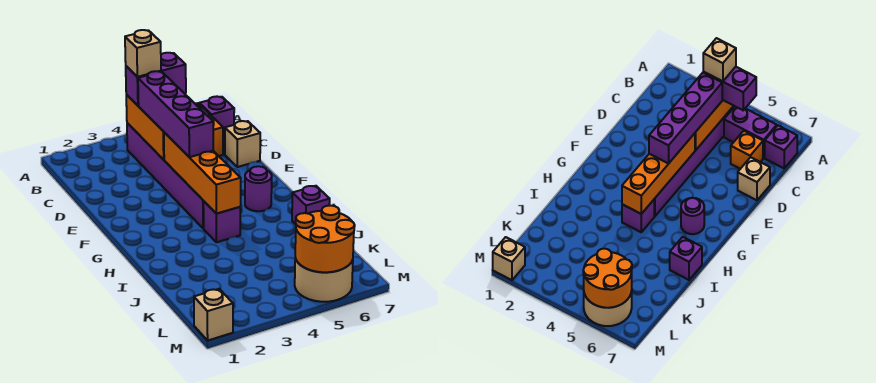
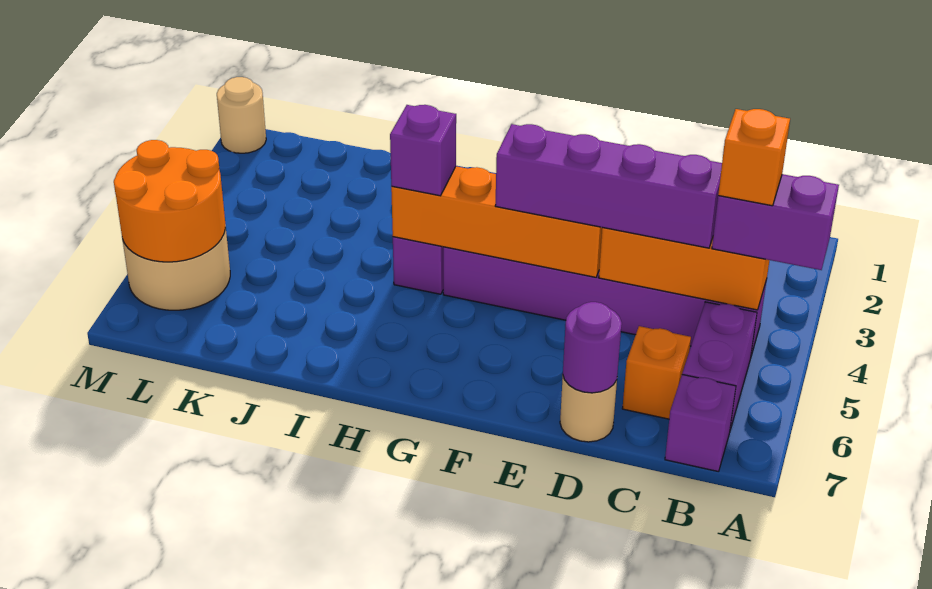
purple brick B4:B5 level 3 -> purple brick A4:B4 level 3
tan brick B4 level 4 -> orange brick B4 level 4
tan brick D7 level 1 -> tan round brick D7 level 1
purple round brick G6 level 1 -> purple round brick D7 level 2
purple brick I7 level 1 -> purple brick H4 level 3
tan brick M1 level 1 -> tan round brick M1 level 1

